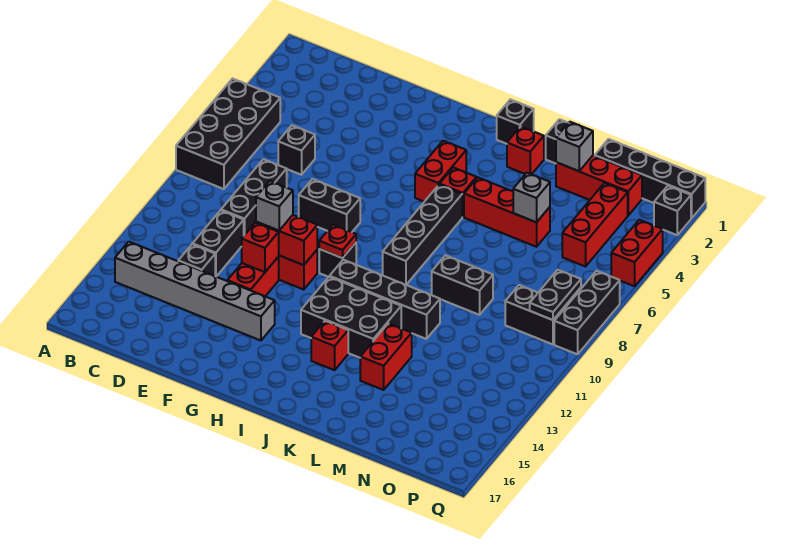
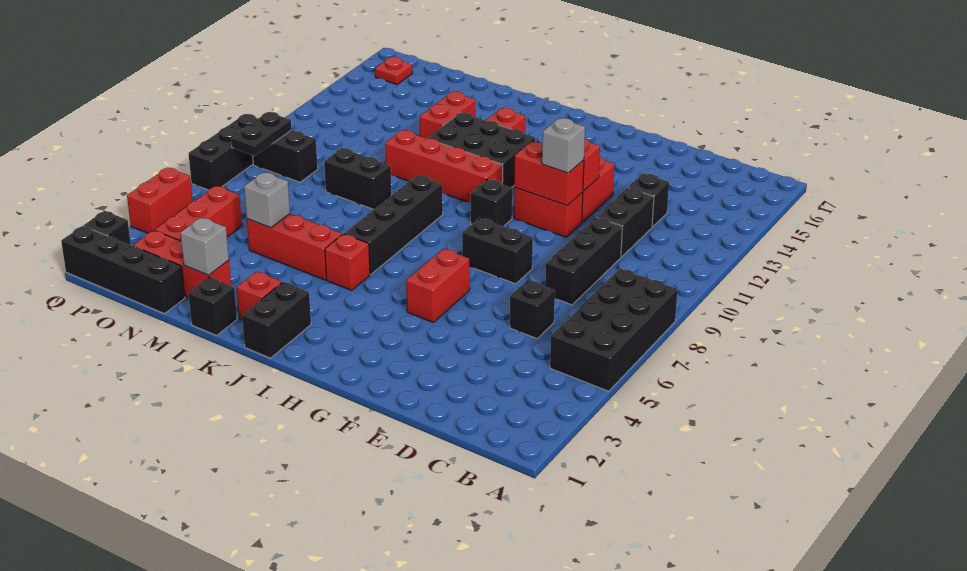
grey brick B14:G14 level 1 -> none
red plate H10 level 2 -> red plate P16 level 1
red brick I4:I5 level 1 -> red brick G5:G6 level 1
black brick I11:L11 level 1 -> red brick I11:L11 level 1
black brick J1 level 1 -> black brick J1:J2 level 1

